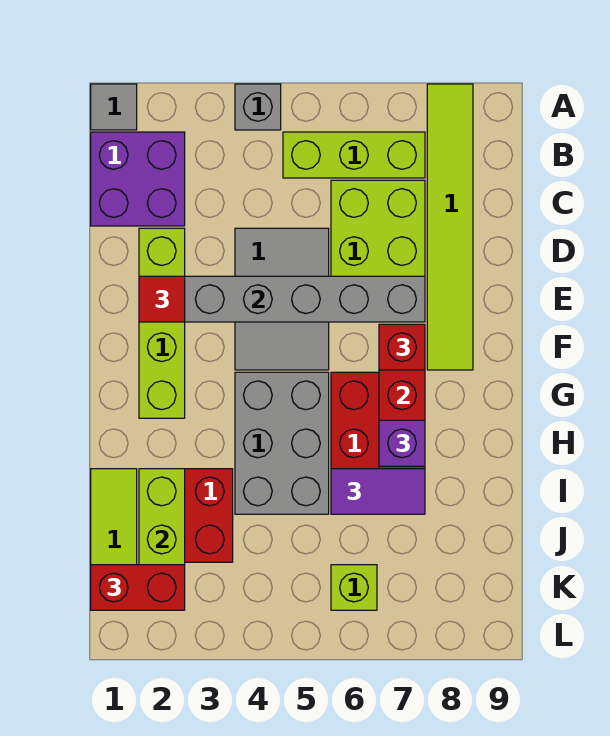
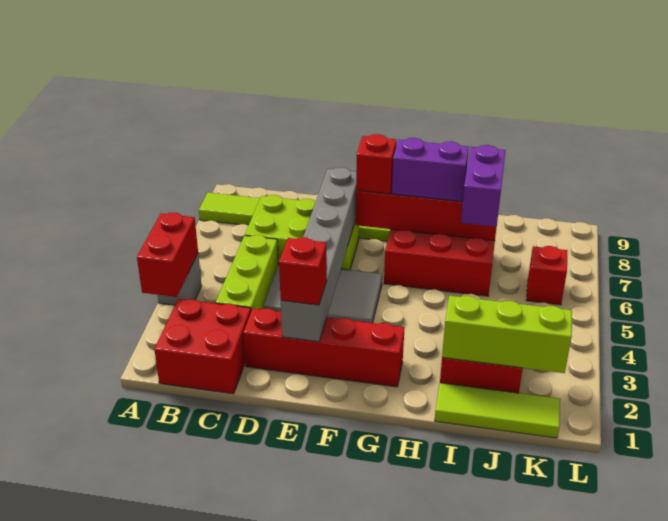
grey tile A1 level 1 -> none
purple brick B1:C2 level 1 -> red brick B1:C2 level 1
lime brick B5:B7 level 1 -> lime brick C3:C5 level 1
lime brick D2:G2 level 1 -> red brick D2:G2 level 1
red tile E2 level 3 -> red brick E2 level 3
grey brick G4:I5 level 1 -> none
purple brick H7 level 3 -> purple brick G7:H7 level 3
purple tile I6:I7 level 3 -> purple brick I6:I7 level 3
red brick K1:K2 level 3 -> red brick A3:A4 level 2
lime brick K6 level 1 -> red brick K6 level 1

